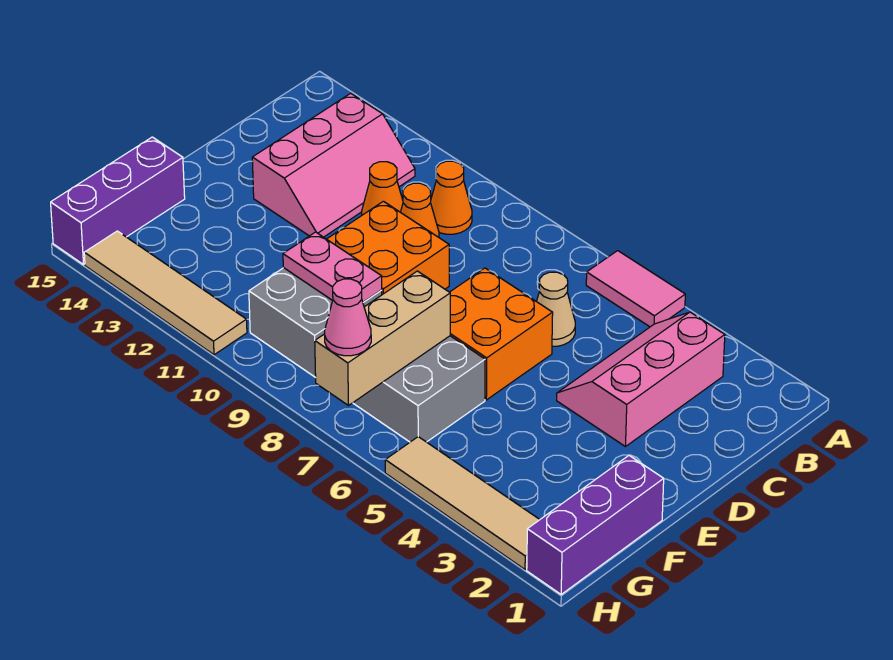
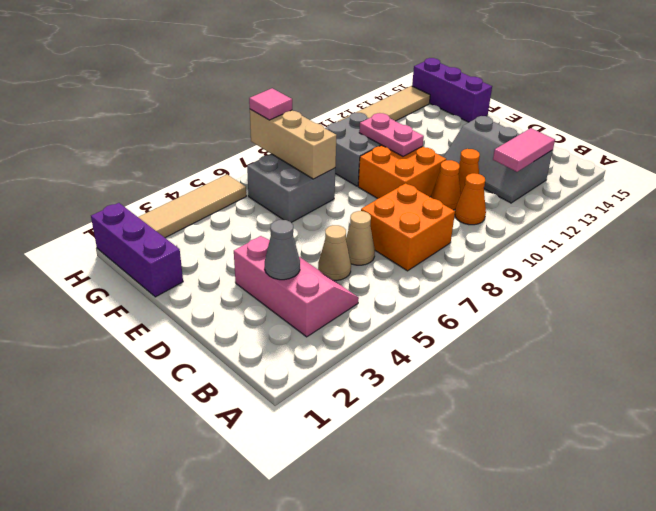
pink tile A5:A6 level 1 -> pink tile B12:B13 level 2
pink slope B12:D13 level 1 top 13 -> grey slope B12:D13 level 1 top 13
none -> grey cone C3 level 2
none -> tan cone C5 level 1
orange brick D6:E7 level 1 -> orange brick B7:C8 level 1
pink plate F9:F10 level 2 -> pink plate E10:F10 level 2
pink cone H7 level 3 -> pink tile H7 level 3

